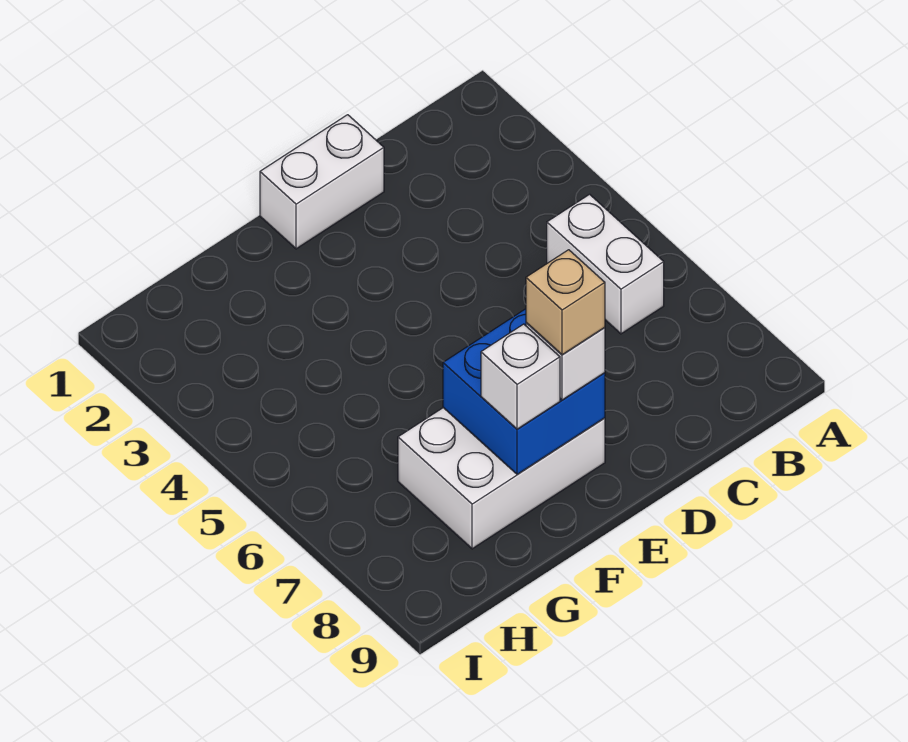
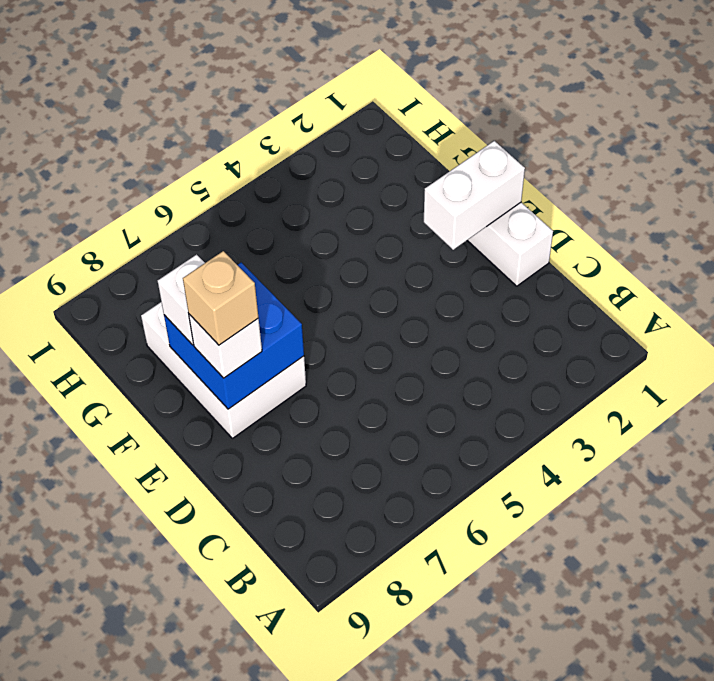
white brick B5:B6 level 1 -> white brick E1:E2 level 2

